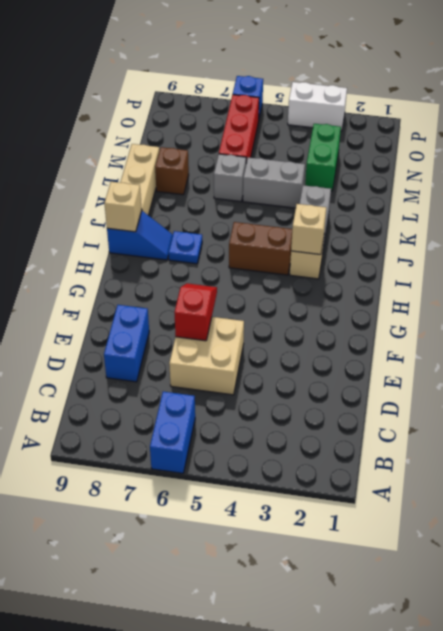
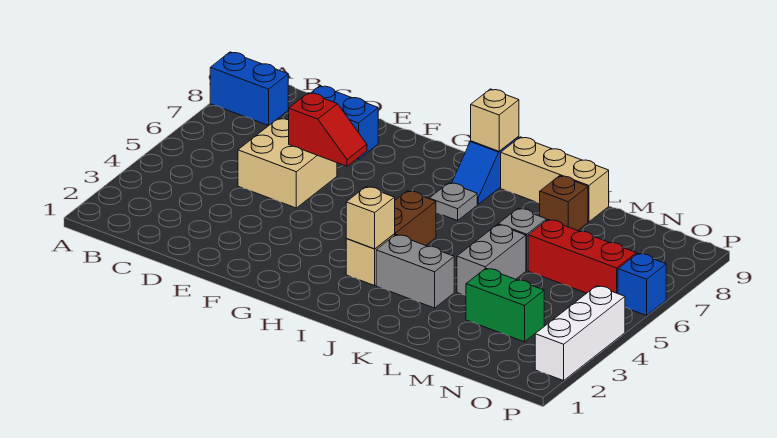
blue brick A6:B6 level 1 -> blue brick A8:B8 level 1
blue plate I7 level 1 -> grey plate I7 level 1
white brick P3:P4 level 1 -> white brick P2:P4 level 1

